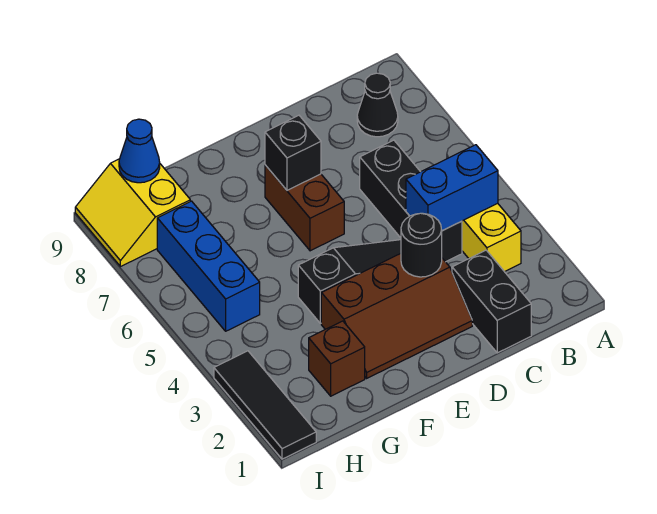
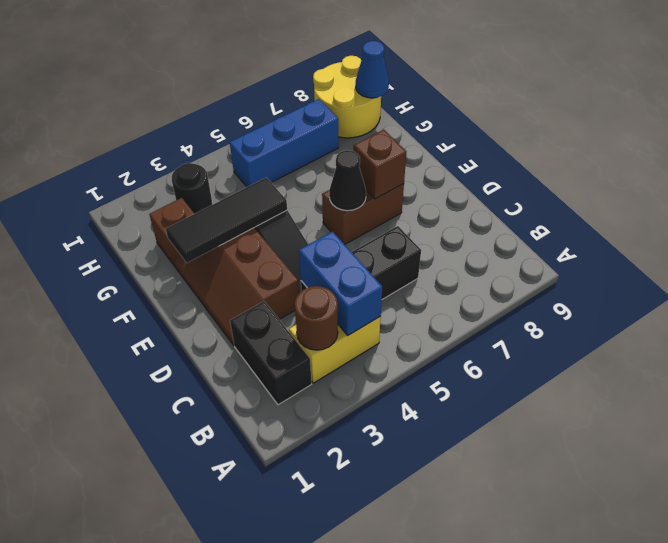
none -> brown round brick B3 level 2
black cone B8 level 1 -> black cone E6 level 2
black brick C1:C2 level 1 -> black brick B2:C2 level 1
black round brick D3 level 2 -> black round brick H3 level 1
black brick E7 level 2 -> brown brick E7 level 2
yellow slope H8:I9 level 1 top H -> yellow round brick H8:I9 level 1
black tile I1:I3 level 1 -> black tile F2:F4 level 2

